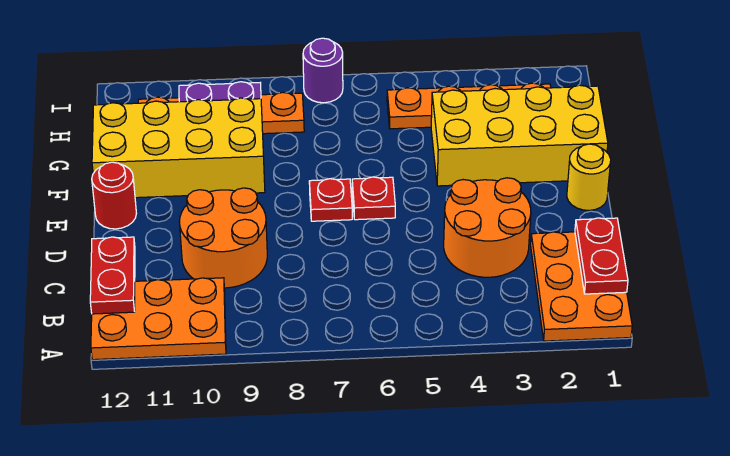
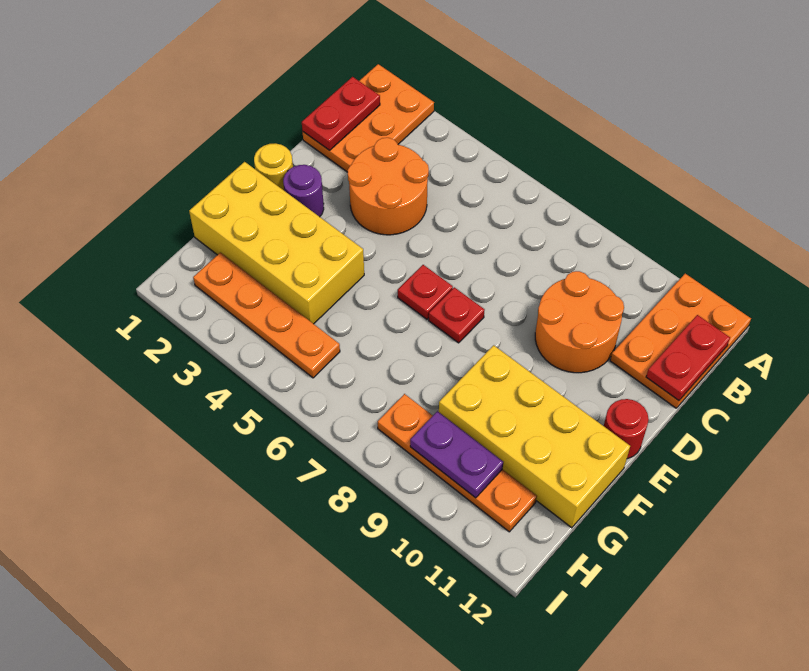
orange plate A10:B12 level 1 -> orange plate A11:C12 level 1
purple round brick I7 level 1 -> purple round brick E2 level 1

